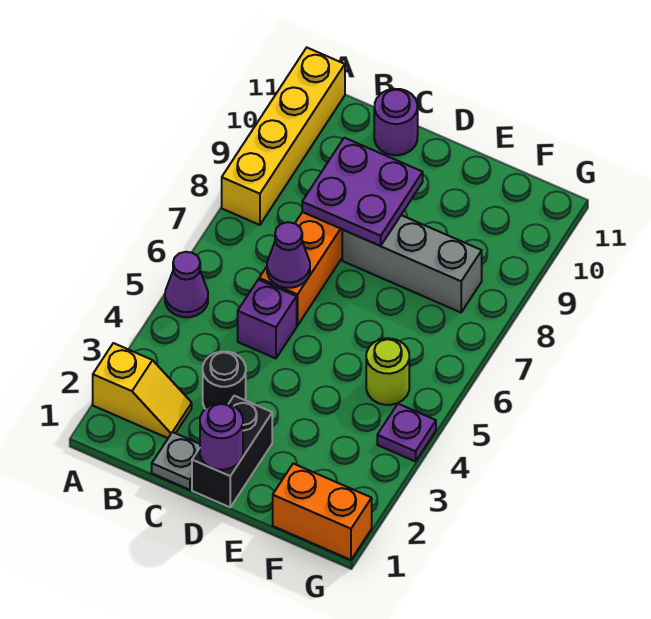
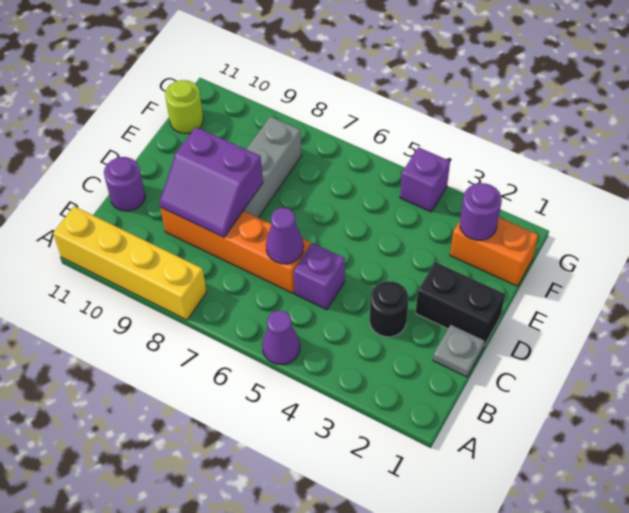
yellow slope A2:B2 level 1 top A -> none
purple plate C8:D9 level 2 -> purple slope C8:D9 level 2 top D
purple round brick D1 level 2 -> purple round brick F2 level 2
orange brick F1:G1 level 1 -> orange brick F1:F2 level 1
lime round brick F5 level 1 -> lime round brick F11 level 1
purple plate G4 level 1 -> purple brick G4 level 1

